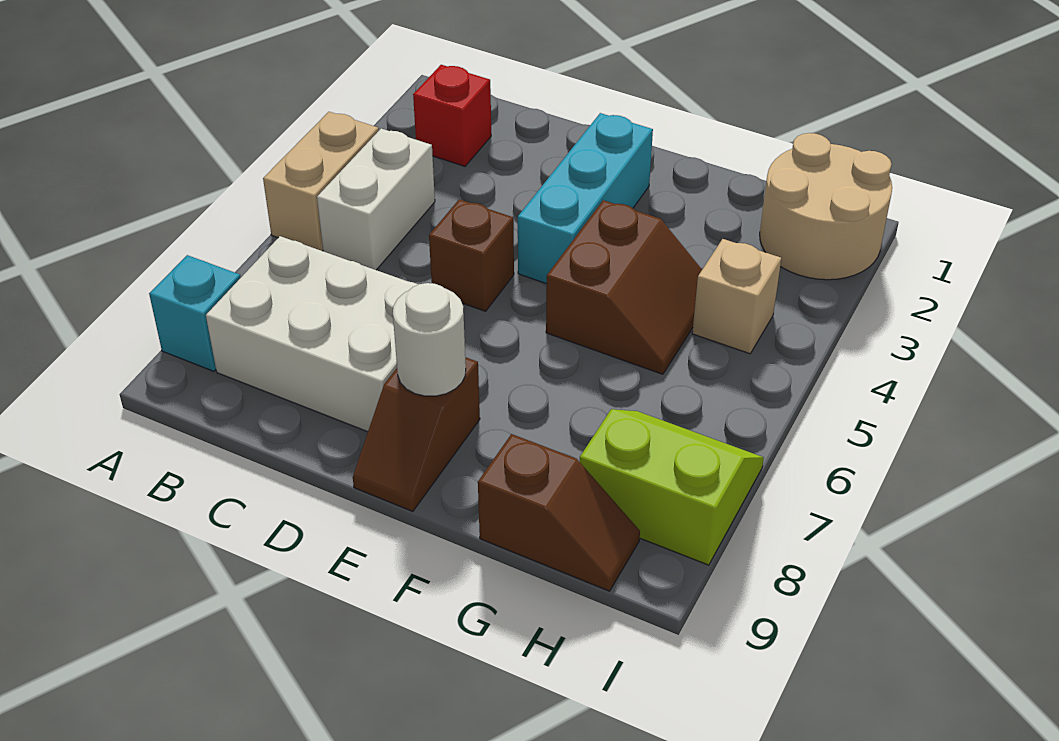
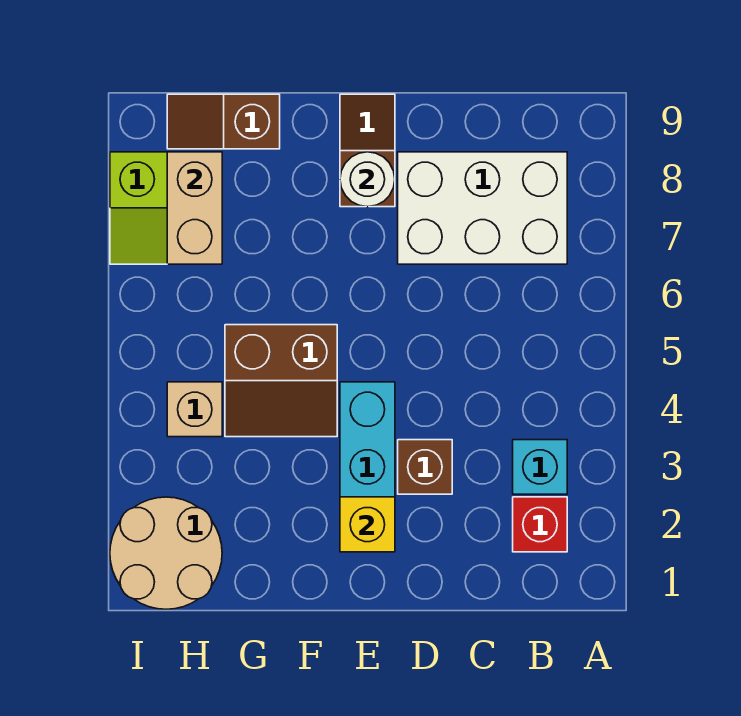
tan brick A4:A5 level 1 -> tan brick H7:H8 level 2
cyan brick A8 level 1 -> cyan brick B3 level 1
white brick B4:B5 level 1 -> none
brown brick D5 level 1 -> brown brick D3 level 1
none -> yellow brick E2 level 2
brown slope F4:G5 level 1 top F -> brown slope F4:G5 level 1 top 5

